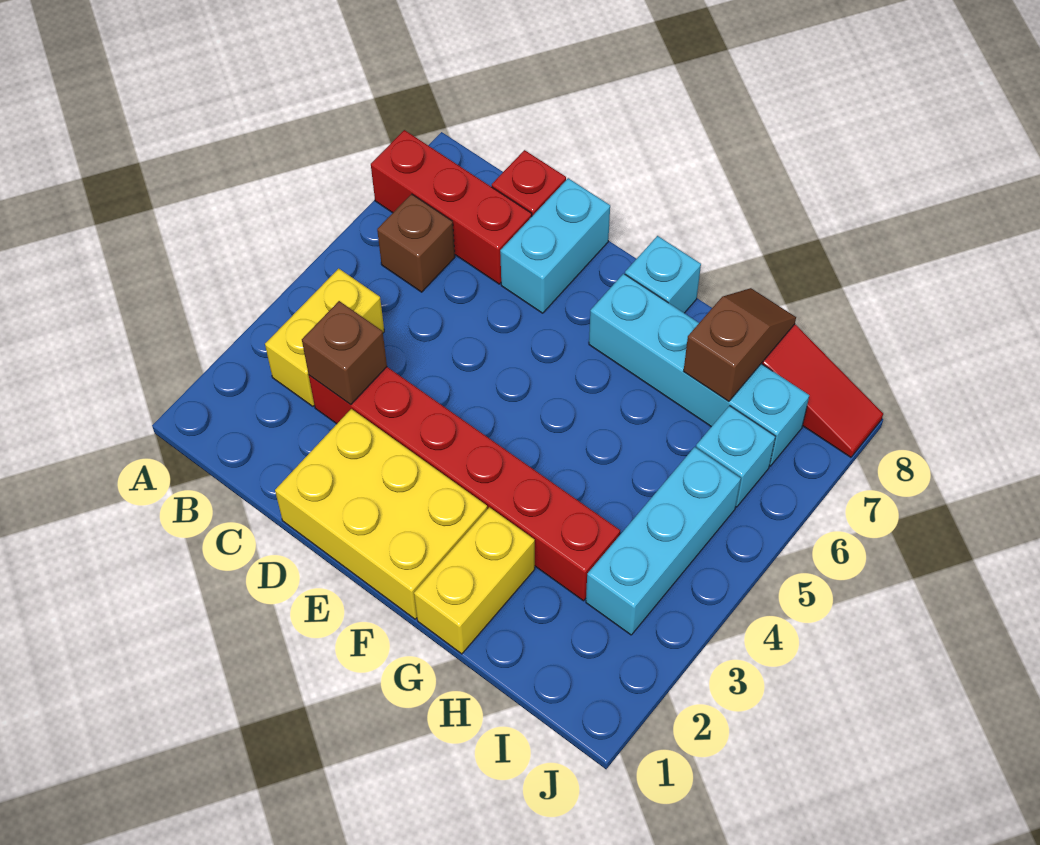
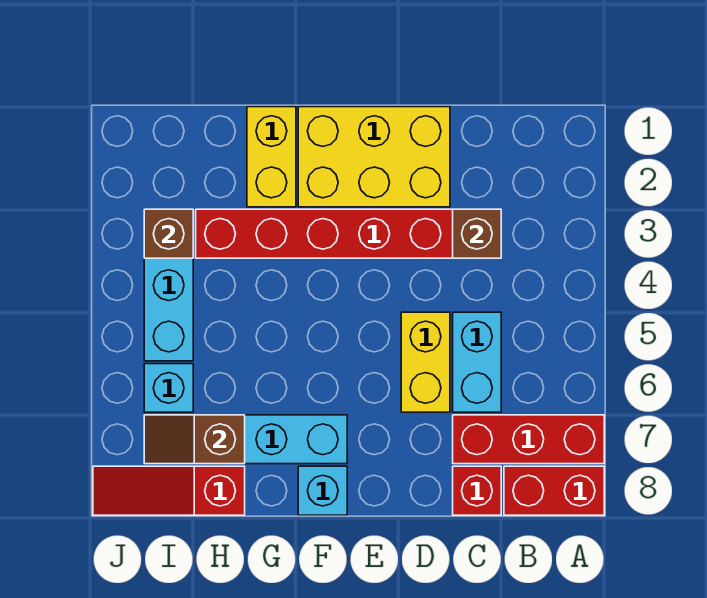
none -> red brick A8:B8 level 1
yellow brick B3:B4 level 1 -> yellow brick D5:D6 level 1
brown brick B6 level 1 -> brown brick I3 level 2
cyan brick D7:D8 level 1 -> cyan brick C5:C6 level 1
brown slope H7:H8 level 2 top 7 -> brown slope H7:I7 level 2 top H

